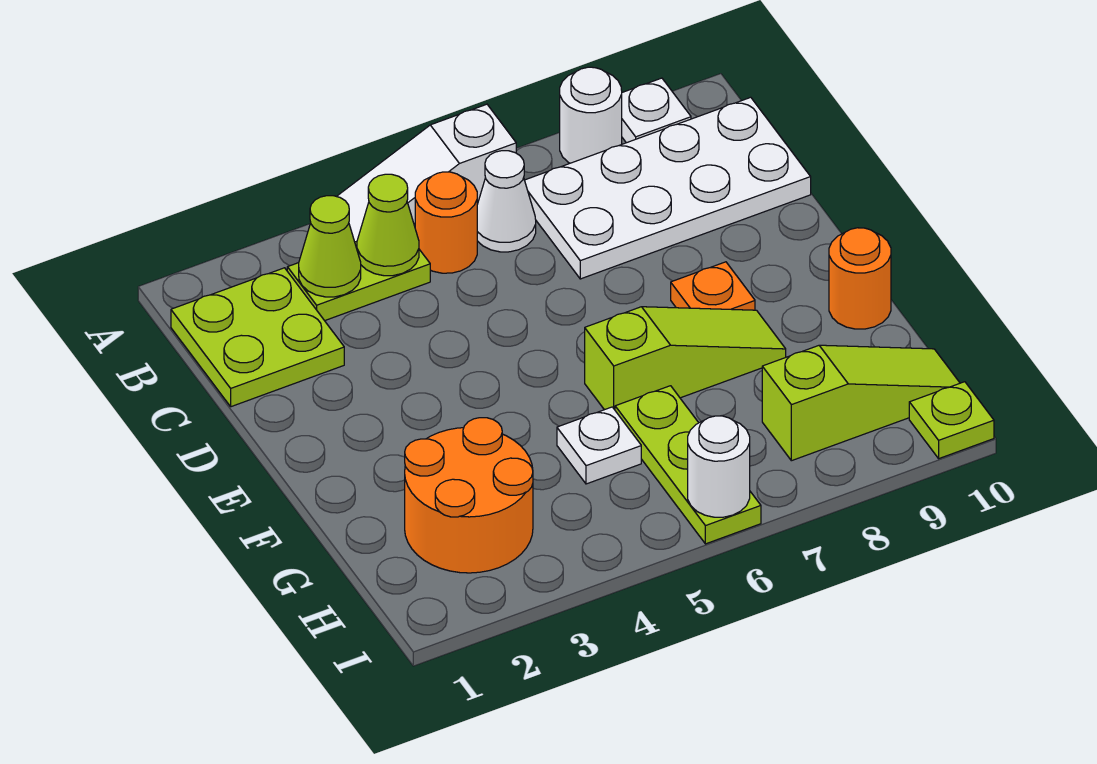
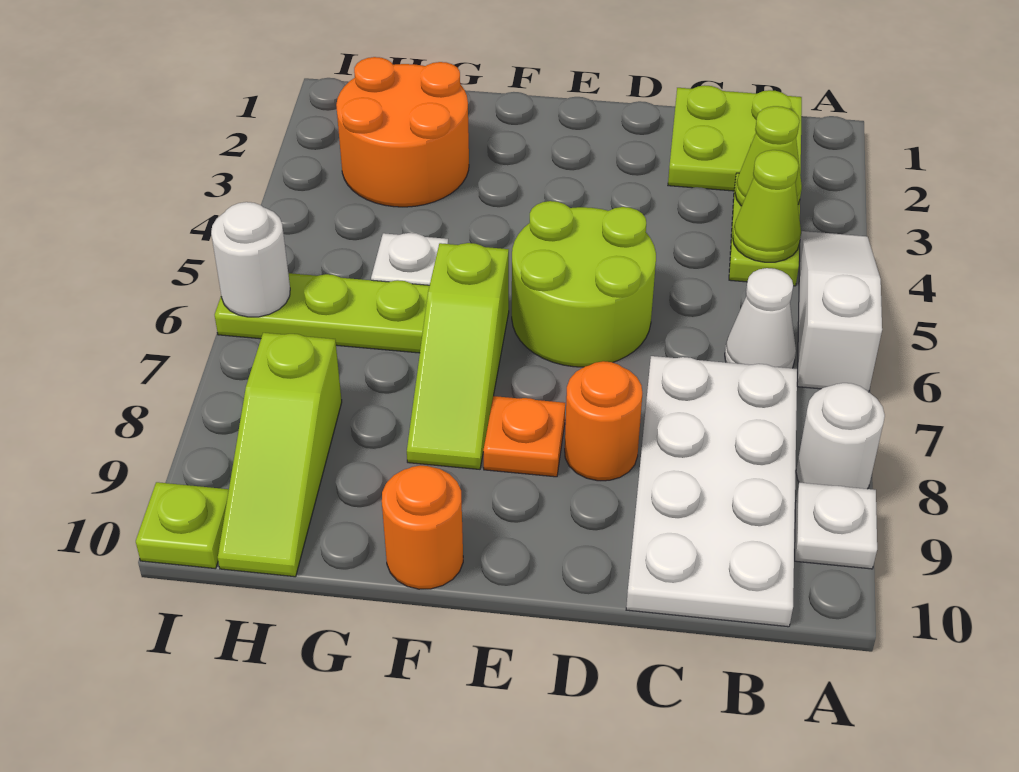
orange round brick B5 level 1 -> orange round brick D8 level 1
none -> lime round brick D5:E6 level 1

